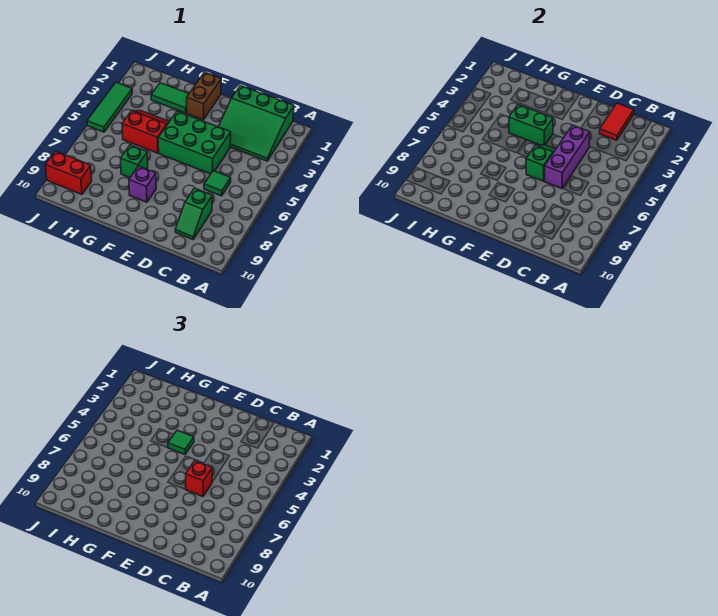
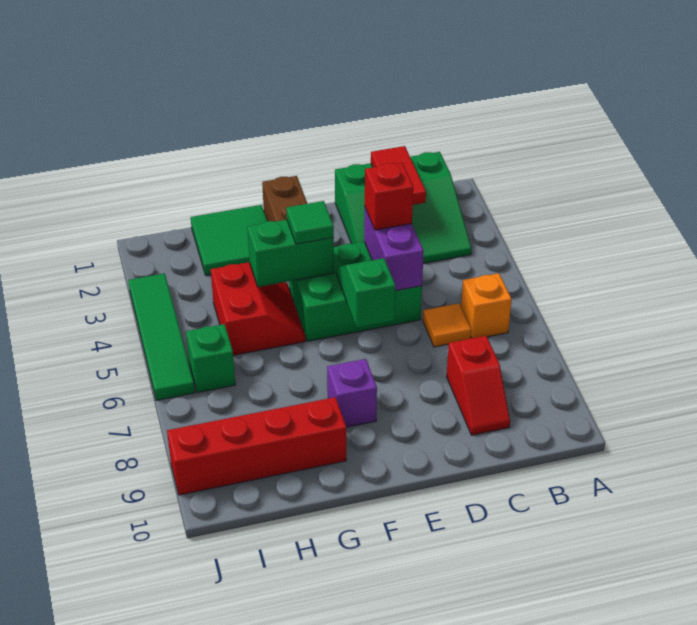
none -> orange brick B6 level 1
green tile C6 level 1 -> orange tile C6 level 1
green slope C8:C9 level 1 top 8 -> red slope C8:C9 level 1 top 8
purple brick D4:D6 level 2 -> purple brick D4:D5 level 2
red brick D6 level 3 -> red brick D4 level 3
green tile G2:H2 level 1 -> green tile G1:H2 level 1
red slope G4:H5 level 1 top 5 -> red slope G4:H5 level 1 top H
green brick G7 level 1 -> green brick I6 level 1
red brick I9:J9 level 1 -> red brick G9:J9 level 1
green tile J3:J5 level 1 -> green tile J3:J6 level 1

